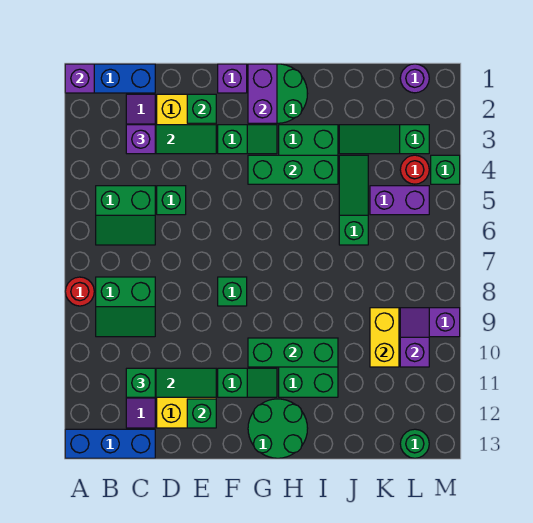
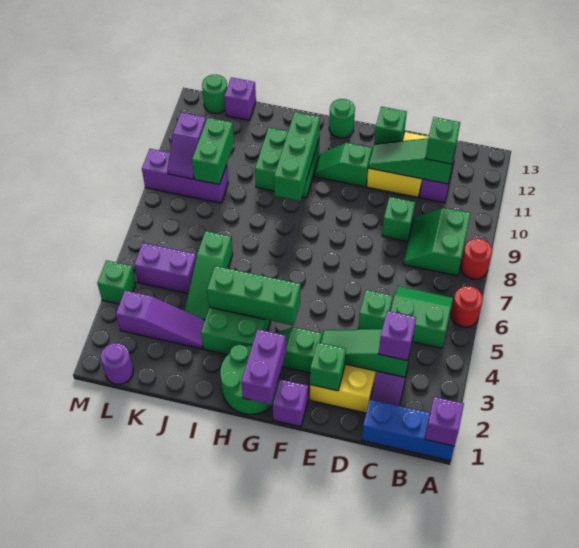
blue brick A13:C13 level 1 -> none
green slope B8:C9 level 1 top 8 -> green slope B8:C9 level 1 top B
green brick F8 level 1 -> green brick D9 level 1
green brick G10:I10 level 2 -> green brick H9:H11 level 2
green round brick G12:H13 level 1 -> green round brick G13 level 1
green slope J3:L3 level 1 top L -> purple slope J3:L3 level 1 top L
yellow brick K9:K10 level 2 -> green brick K9:K10 level 2
none -> purple brick K13 level 1
red round brick L4 level 1 -> red round brick A6 level 1

